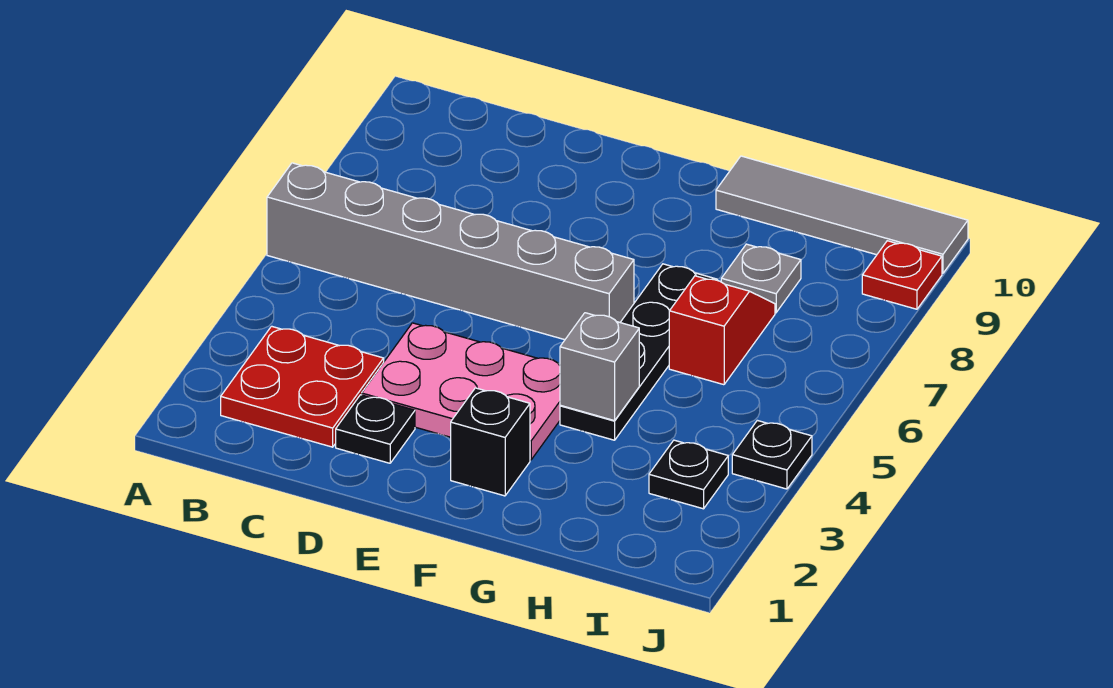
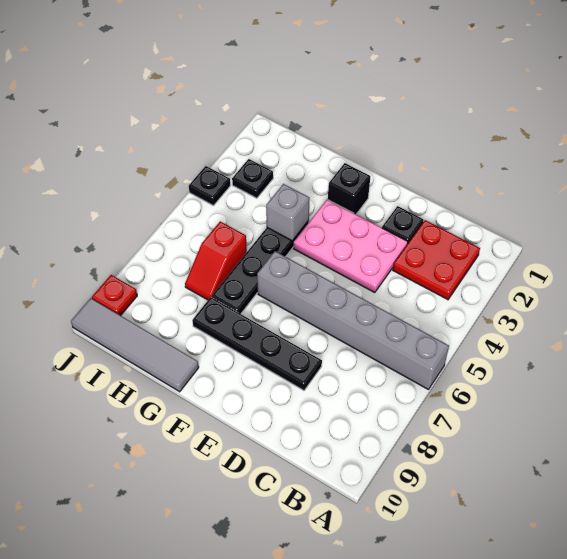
none -> black plate D8:G8 level 1
grey plate H8 level 1 -> none

